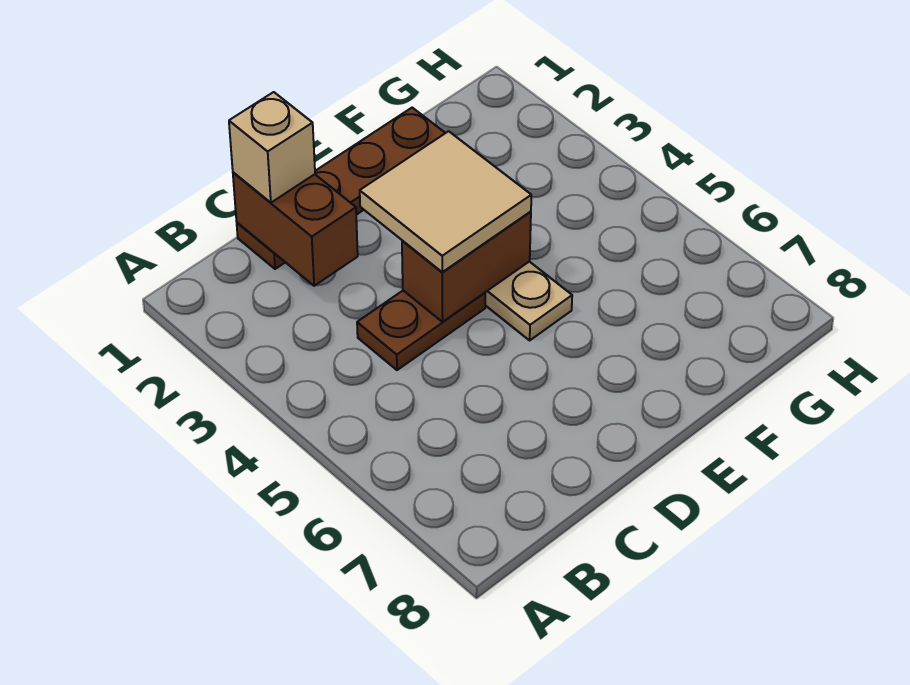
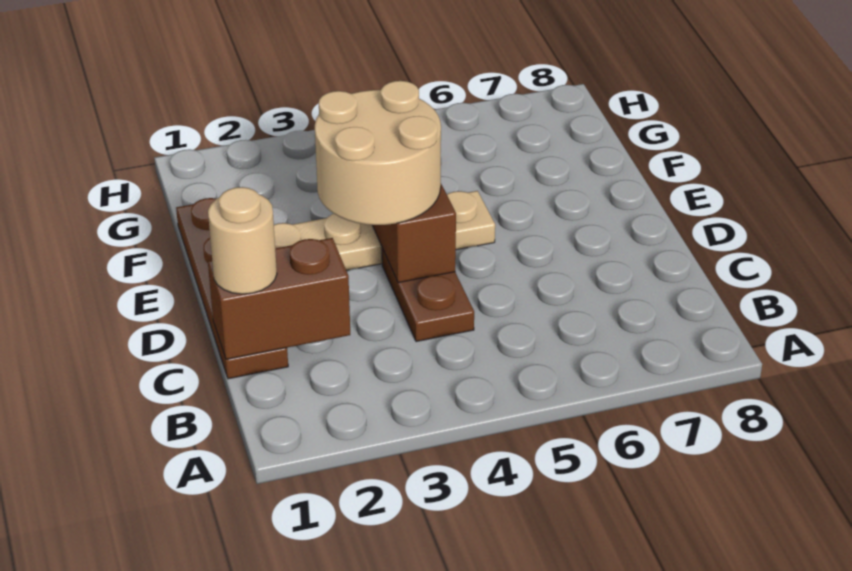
tan brick C1 level 3 -> tan round brick C1 level 3
tan tile D3:E4 level 3 -> tan round brick D3:E4 level 3

